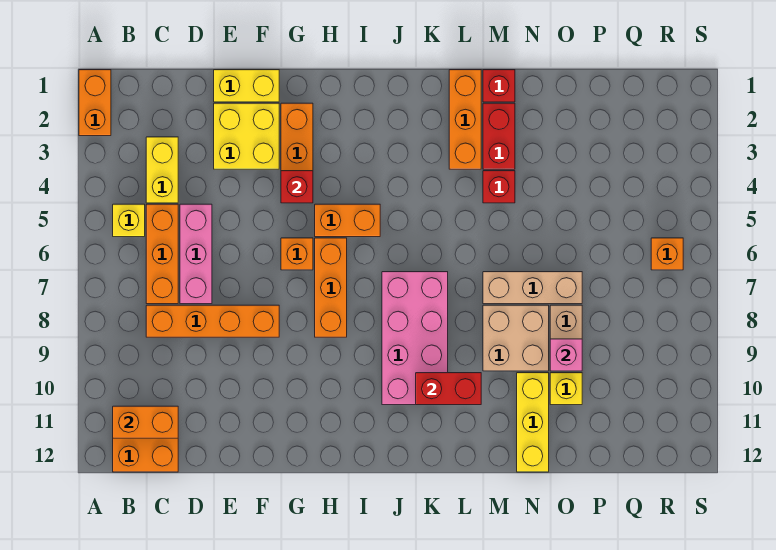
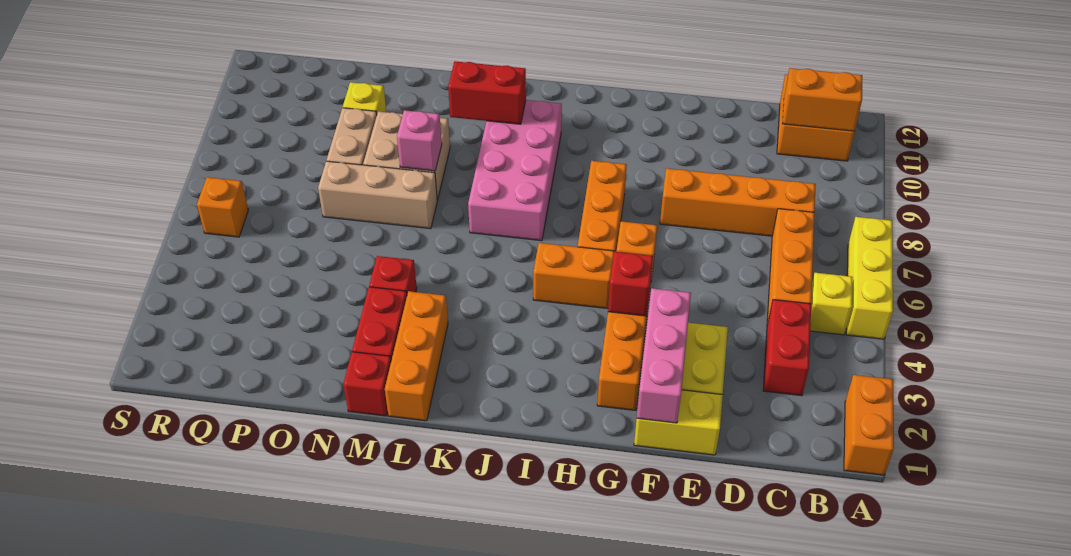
yellow brick C3:C4 level 1 -> red brick C3:C4 level 1
pink brick D5:D7 level 1 -> pink brick F1:F3 level 2
yellow brick N10:N12 level 1 -> yellow brick A5:A7 level 1
pink brick O9 level 2 -> pink brick M8 level 2

